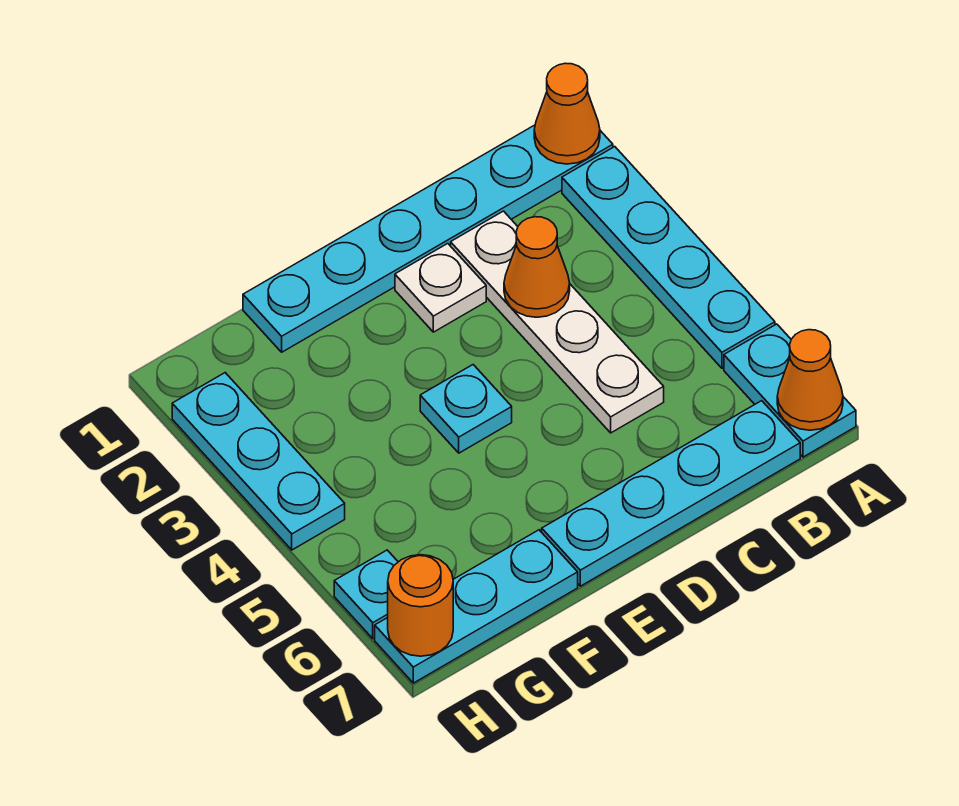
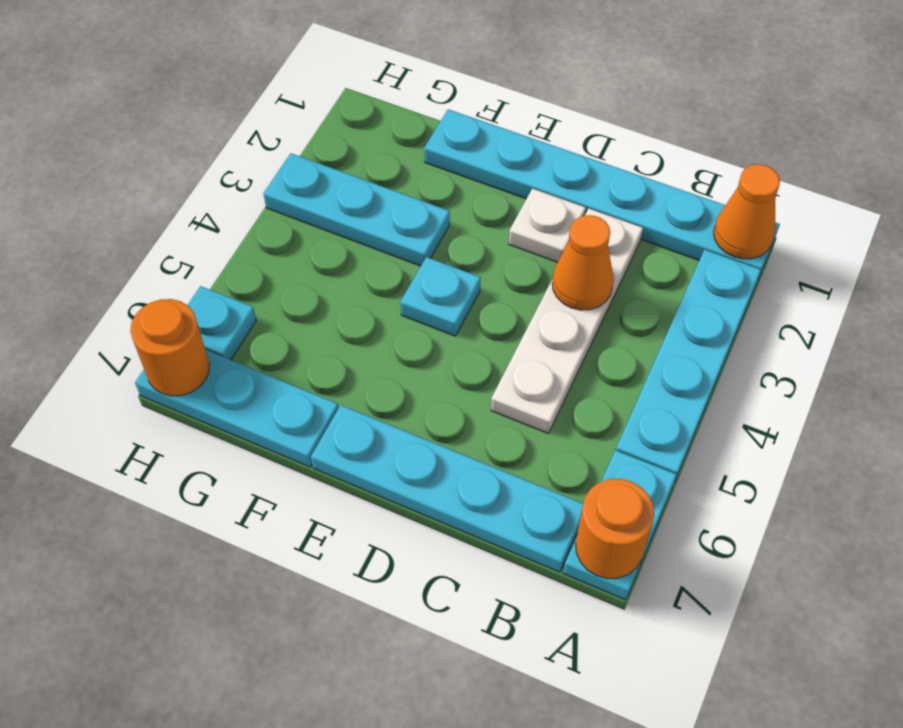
orange cone A7 level 2 -> orange round brick A7 level 2
cyan plate H2:H4 level 1 -> cyan plate F3:H3 level 1

